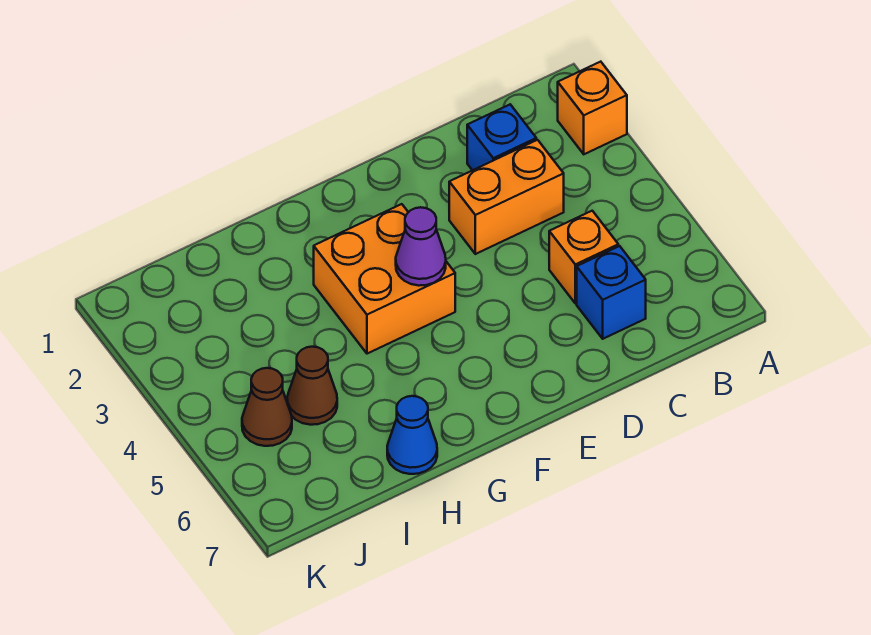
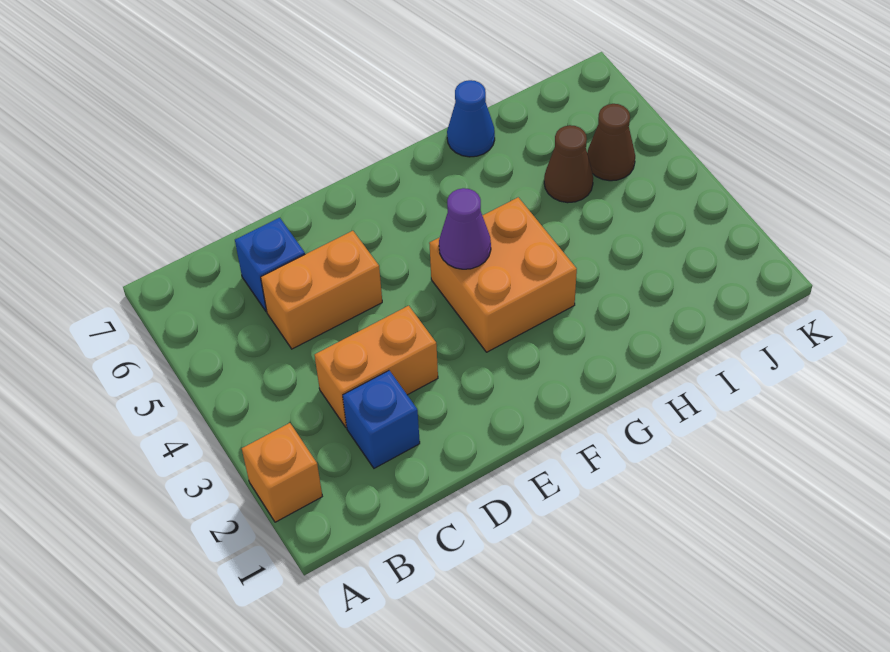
orange brick C5 level 1 -> orange brick C5:D5 level 1

